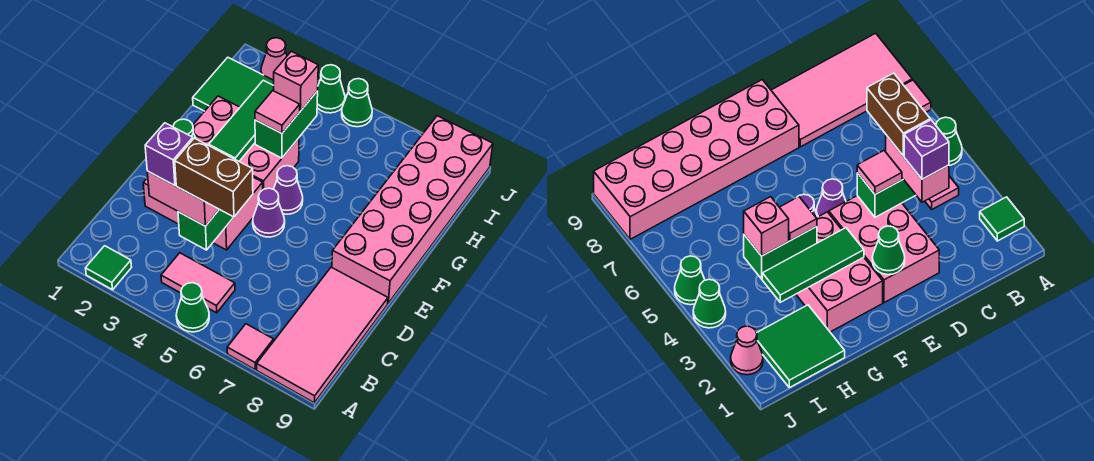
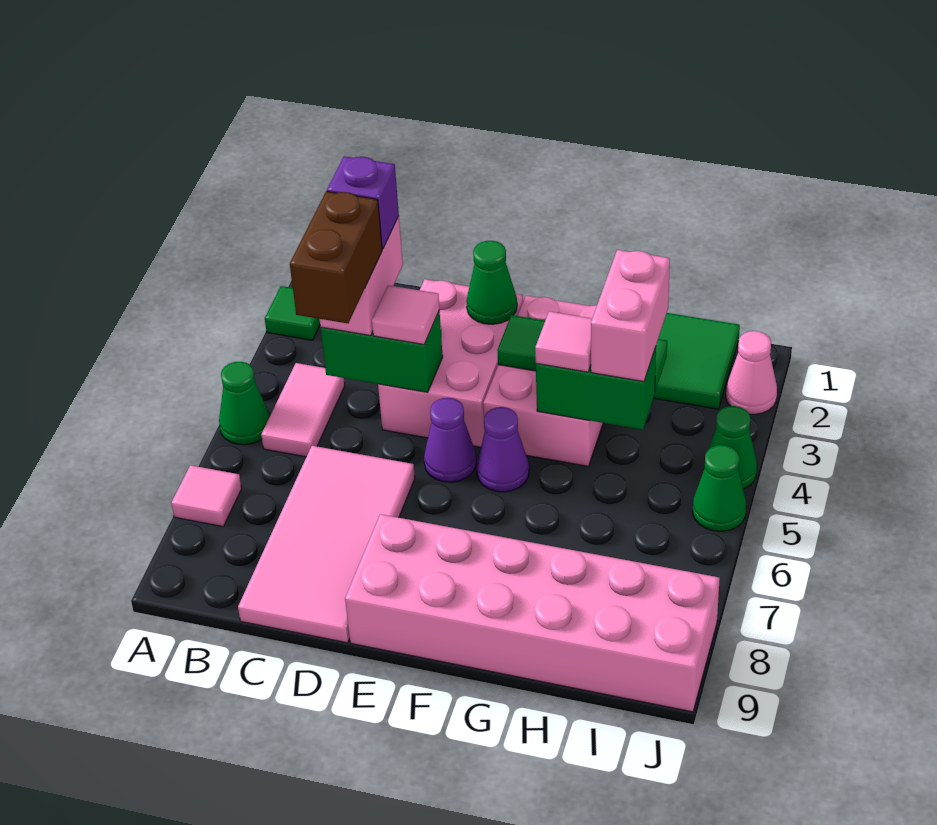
pink tile A8:D9 level 1 -> pink tile C6:D9 level 1
pink brick H4 level 3 -> pink brick H3:H4 level 3

